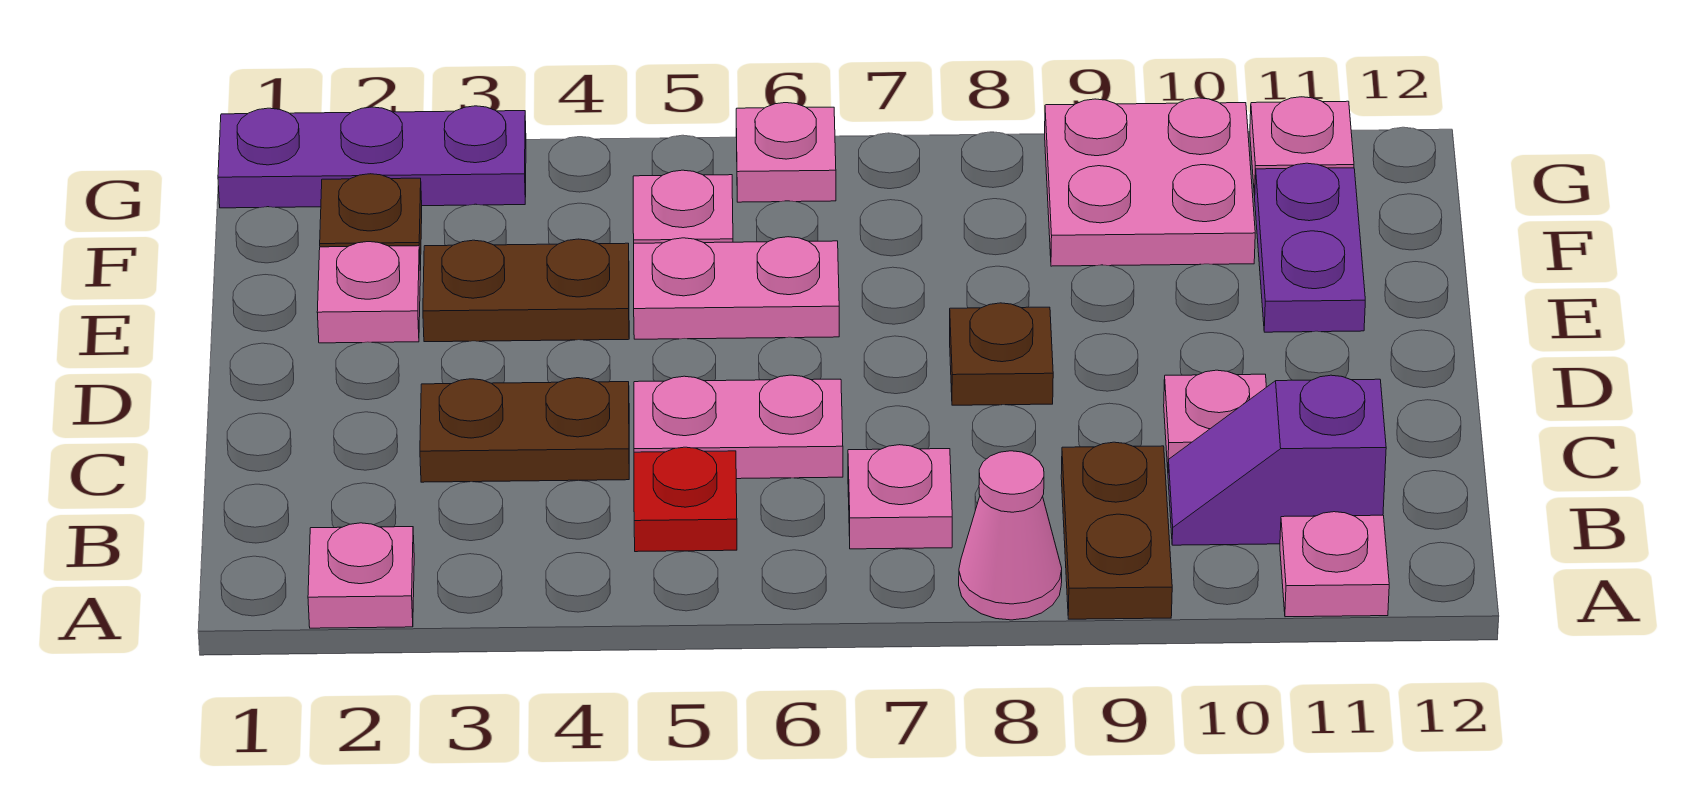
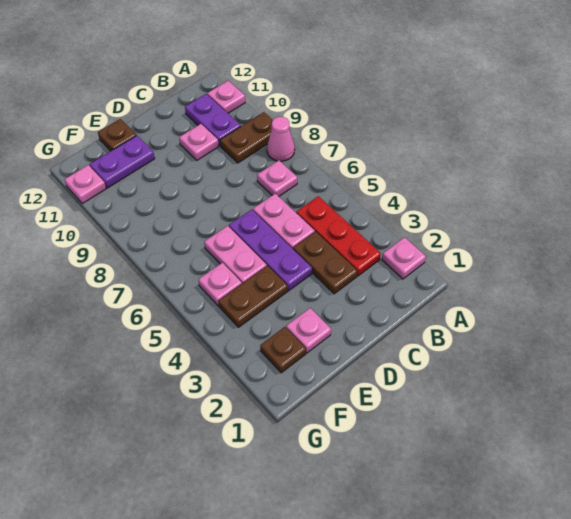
red plate B5 level 1 -> red plate B3:B5 level 1
purple slope B10:B11 level 1 top 11 -> purple plate B10:B11 level 1
brown plate D8 level 1 -> brown plate E12 level 1
brown plate E3:E4 level 1 -> brown plate E4:F4 level 1
pink plate F9:G10 level 1 -> none
purple plate G1:G3 level 1 -> purple plate D4:D6 level 1
pink plate G6 level 1 -> none

